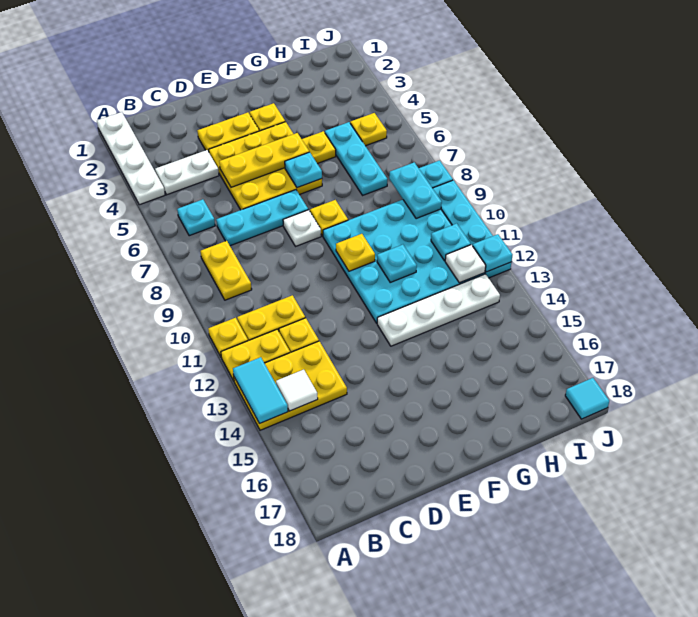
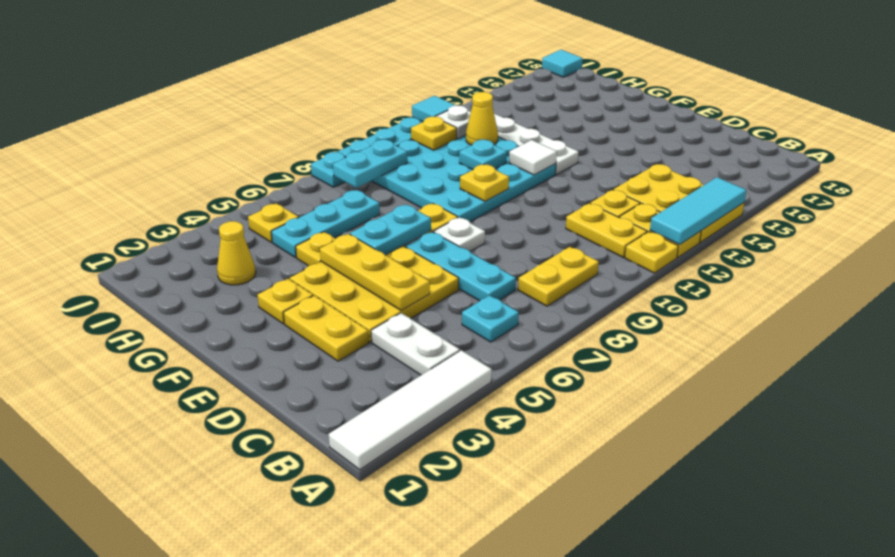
white plate A1:A4 level 1 -> white tile A1:A4 level 1
cyan tile A13:A14 level 2 -> cyan tile A12:A14 level 2
white tile B14 level 2 -> white tile F12 level 2
cyan plate F6 level 2 -> cyan plate F6:F7 level 2
none -> yellow cone H3 level 1
none -> yellow cone H12 level 2
cyan plate I11 level 2 -> yellow plate I11 level 2
cyan plate J12 level 2 -> cyan tile J12 level 2

